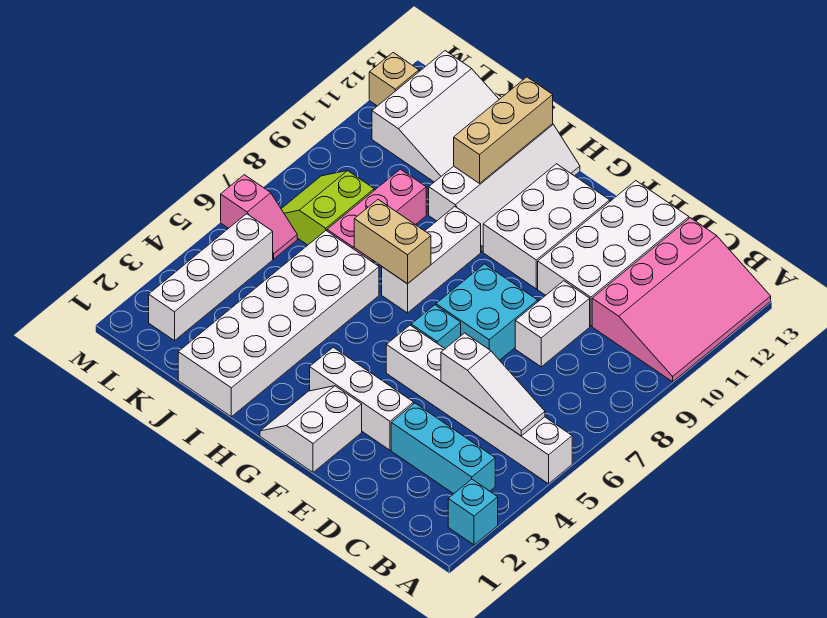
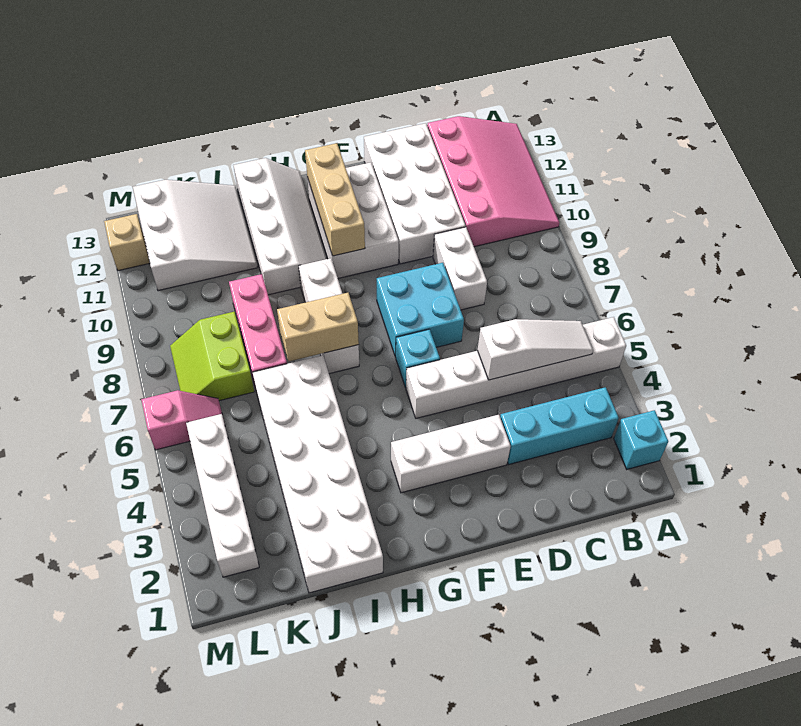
white slope F1:G2 level 1 top F -> none
tan brick I11:I13 level 2 -> tan brick G10:G12 level 2

